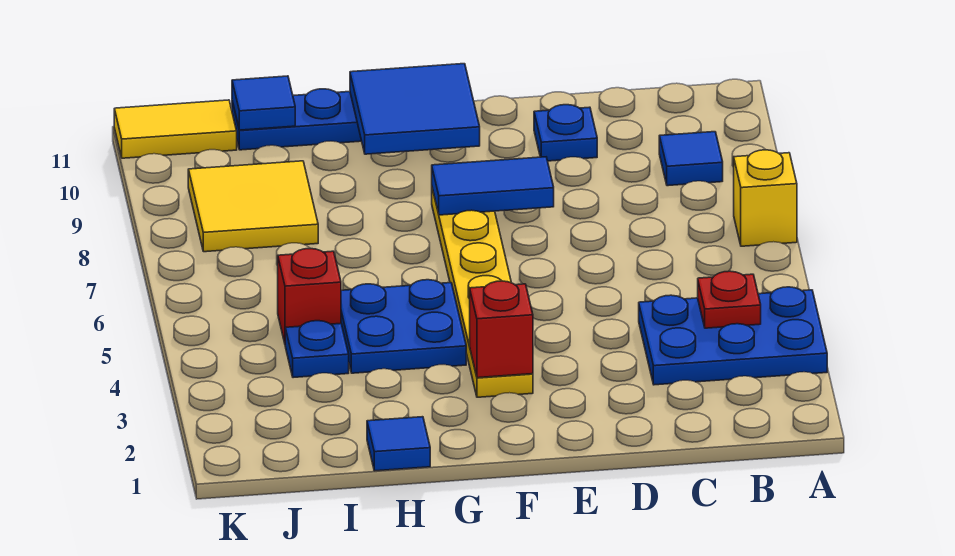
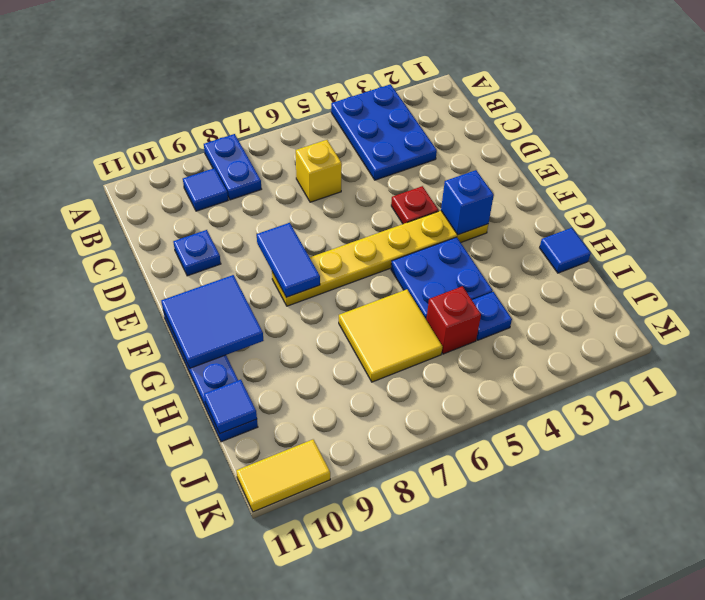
yellow brick A7 level 1 -> yellow brick C6 level 1
none -> blue plate A8:B8 level 1
red plate B4 level 2 -> red plate E4 level 1
red brick F3 level 2 -> blue brick F3 level 2
yellow tile I8:J9 level 1 -> yellow tile H6:I7 level 1
yellow tile J11:K11 level 1 -> yellow tile K10:K11 level 1

